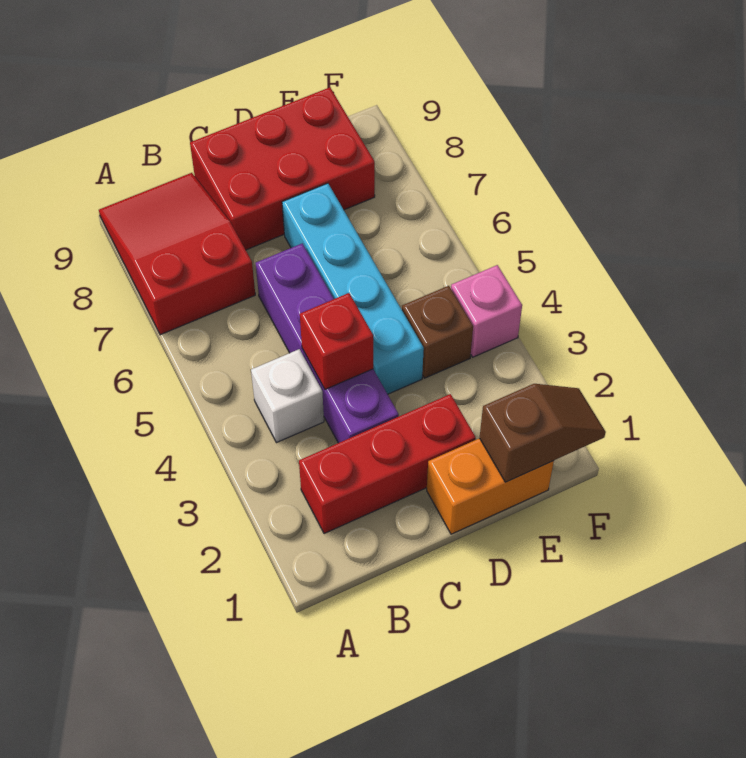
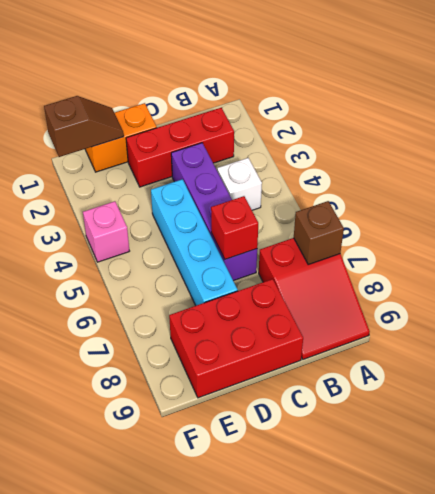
red brick C4 level 2 -> red brick C6 level 2
brown slope E1:F1 level 2 top E -> brown slope E1:F1 level 2 top F
brown brick E4 level 1 -> brown brick A7 level 2

